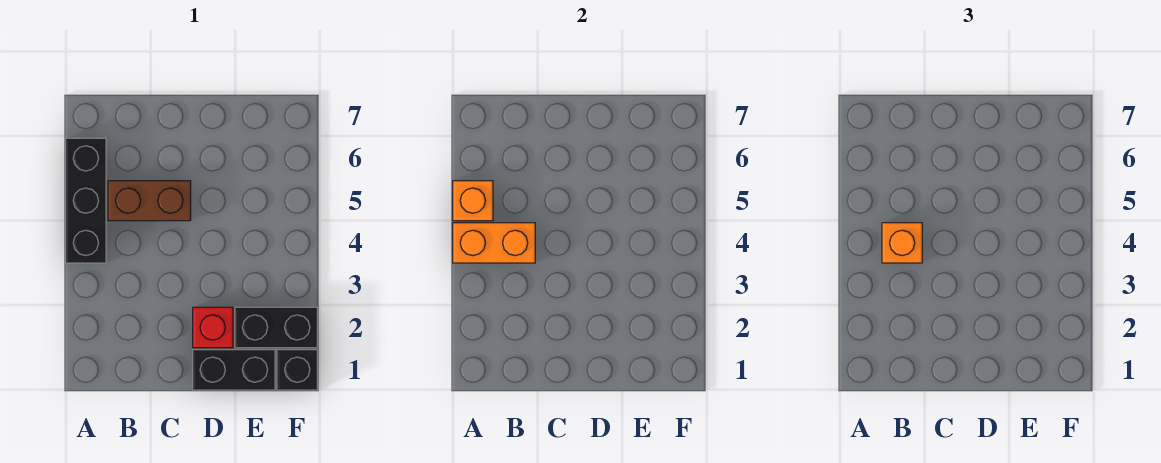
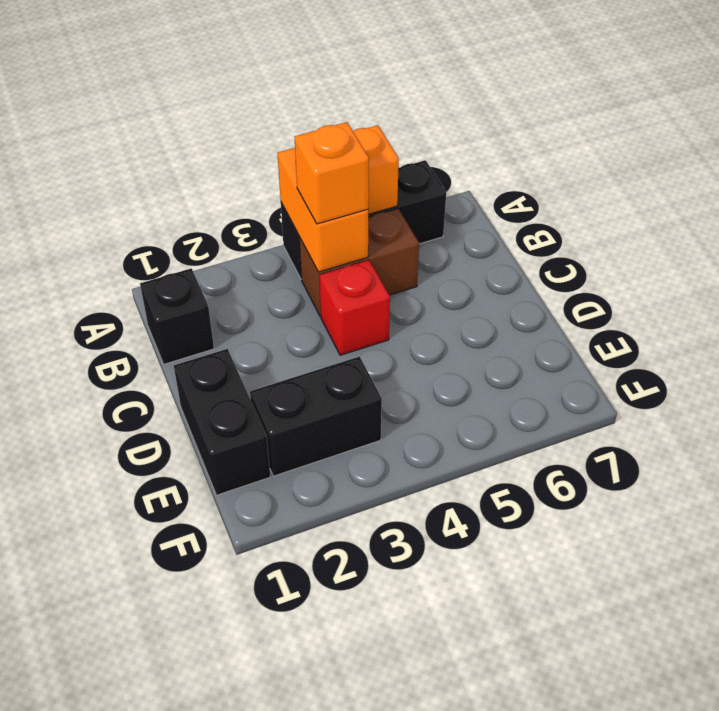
brown brick B5:C5 level 1 -> brown brick B4:B5 level 1
red brick D2 level 1 -> red brick C4 level 1
black brick E2:F2 level 1 -> black brick E2:E3 level 1
black brick F1 level 1 -> black brick B1 level 1

